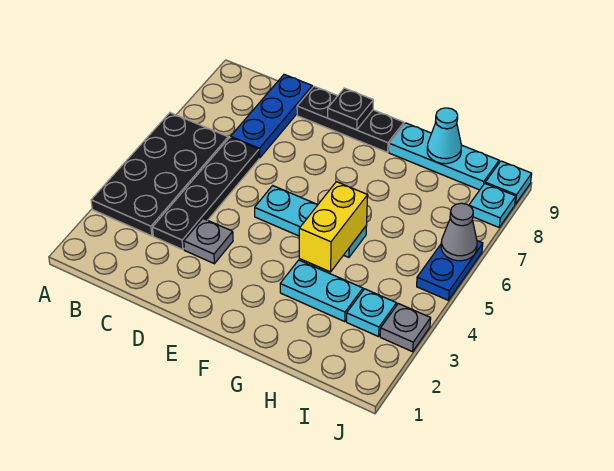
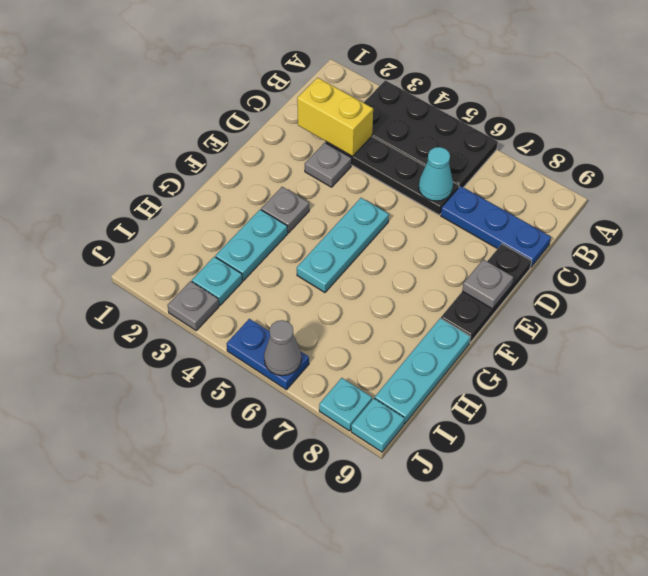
black plate E9 level 2 -> grey plate E9 level 2
none -> grey plate F3 level 1
yellow brick G4:G5 level 2 -> yellow brick C2:C3 level 2
cyan cone H9 level 2 -> cyan cone C6 level 2

